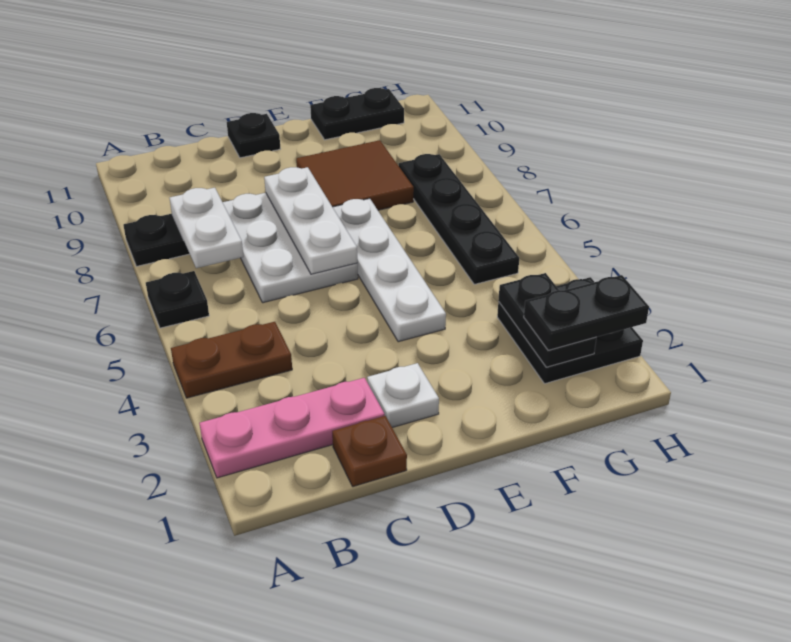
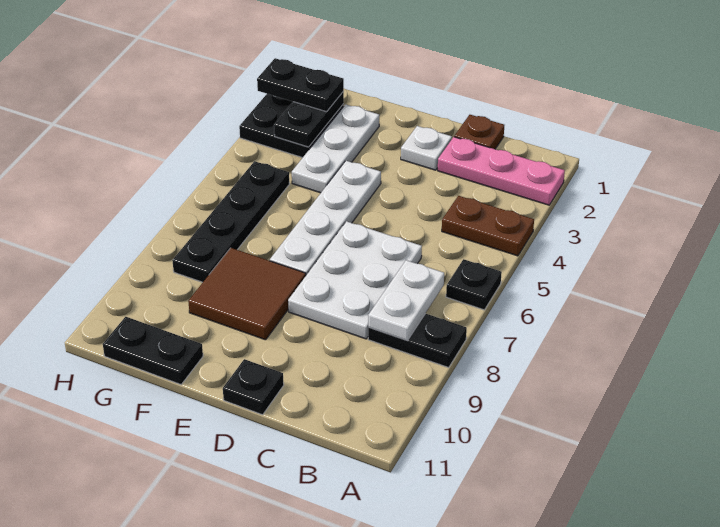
white plate D6:D8 level 2 -> white plate F2:F4 level 1

